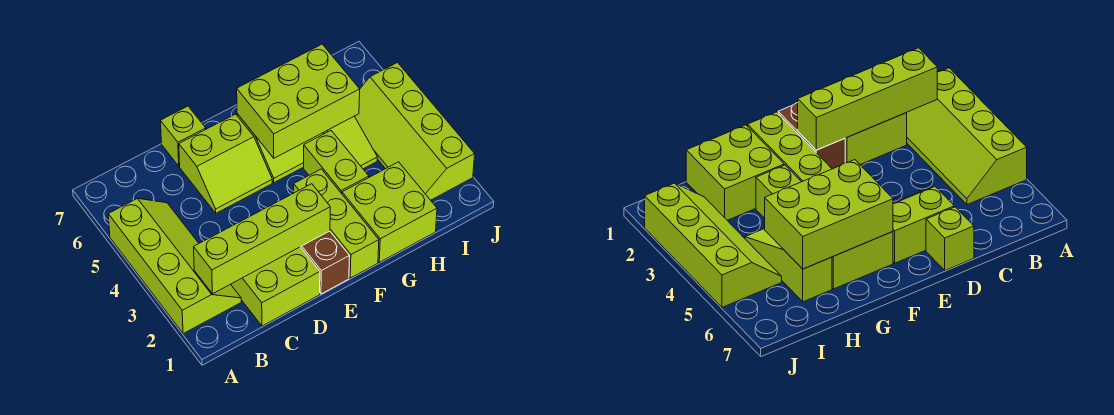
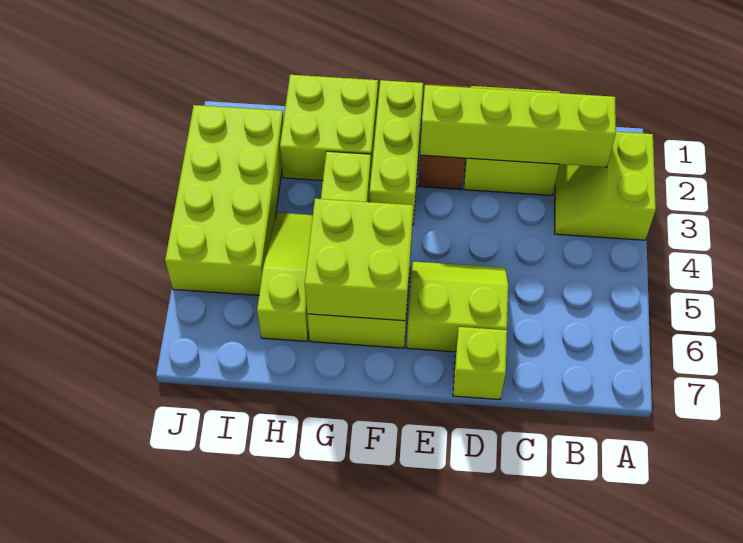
lime slope A2:B5 level 1 top A -> lime slope A2:B3 level 1 top A
lime brick F5:H6 level 2 -> lime brick F5:G6 level 2
lime slope I2:J5 level 1 top J -> lime brick I2:J5 level 1

